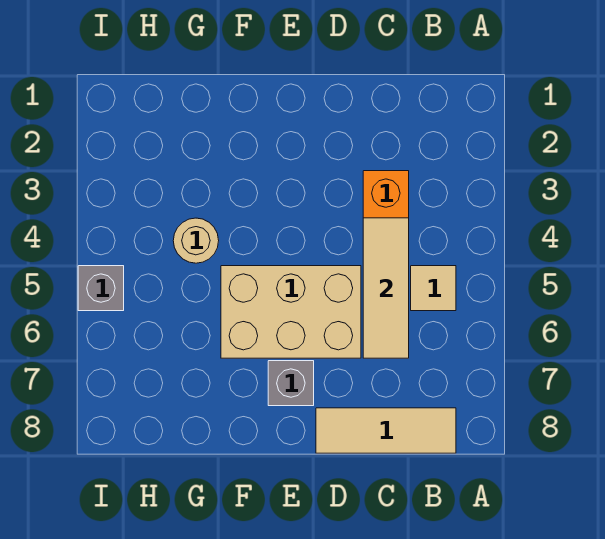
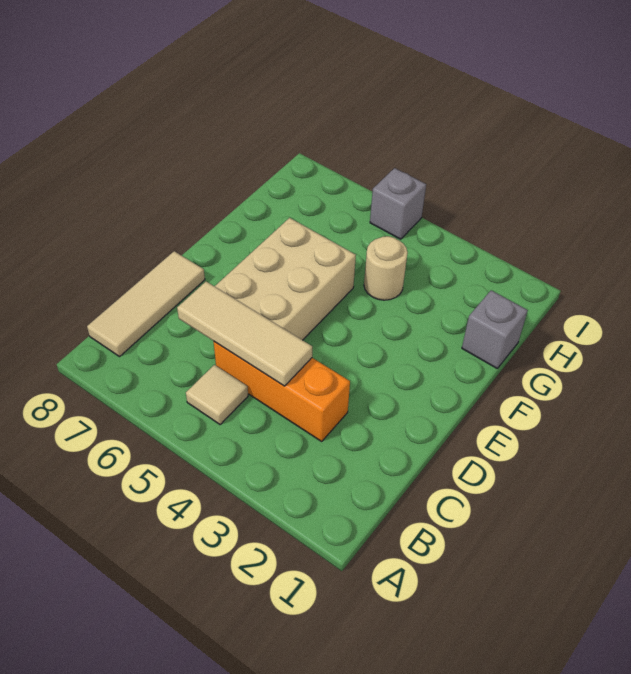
grey brick E7 level 1 -> grey brick G1 level 1

